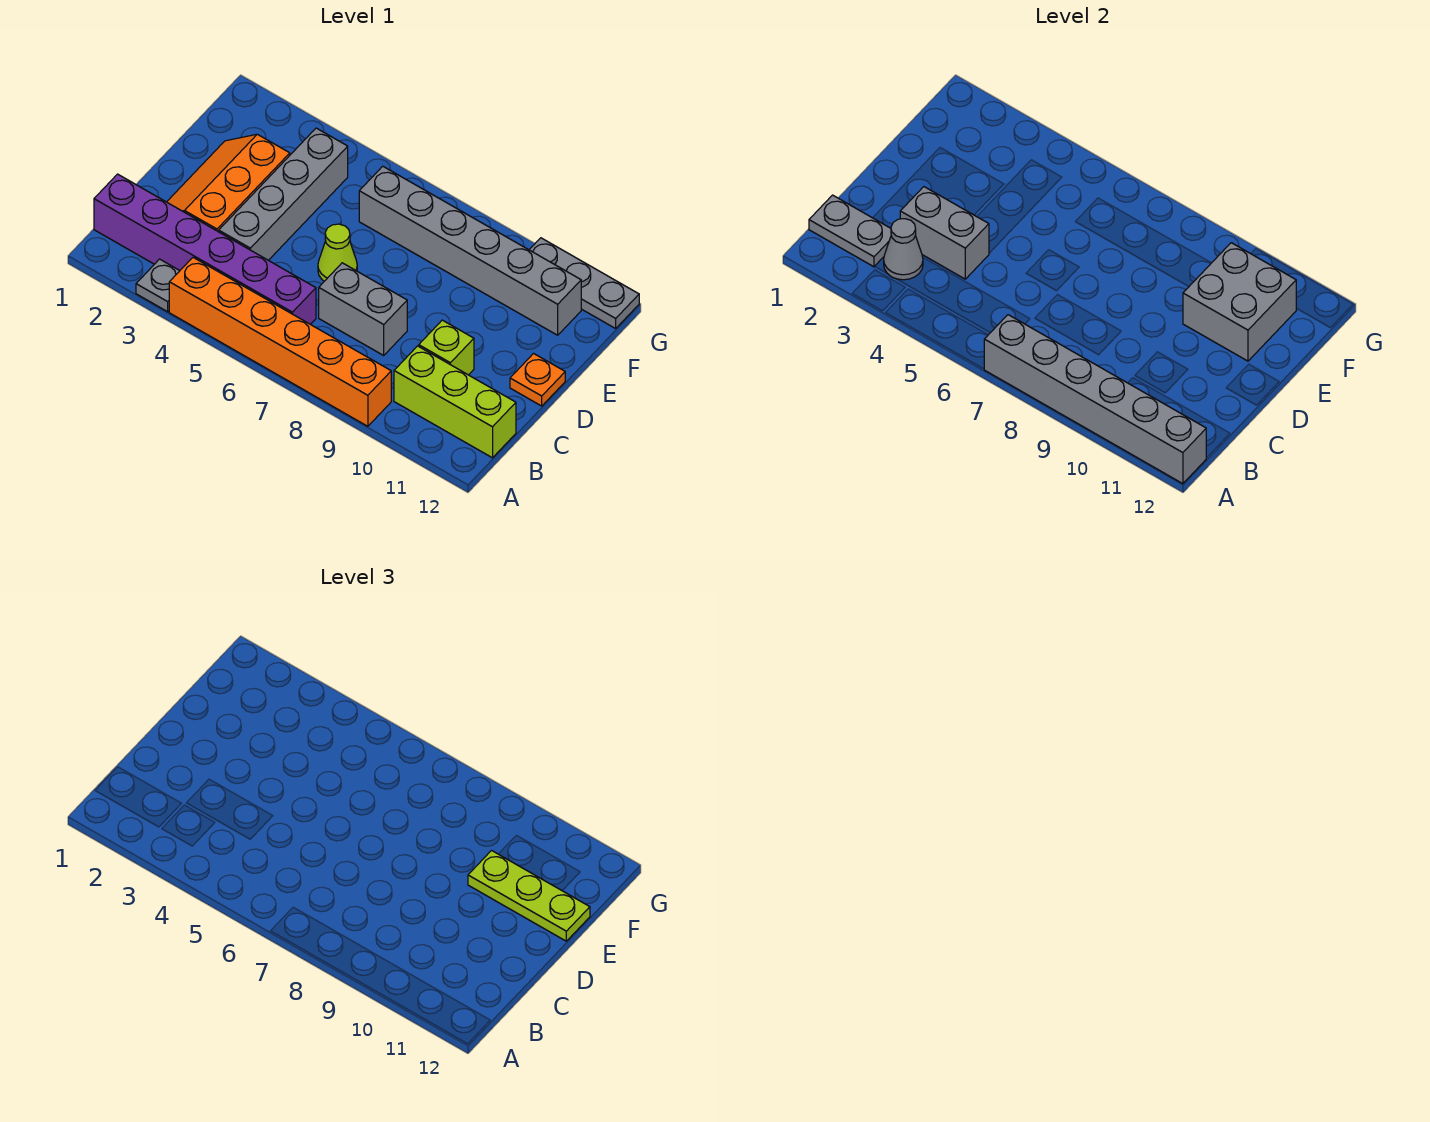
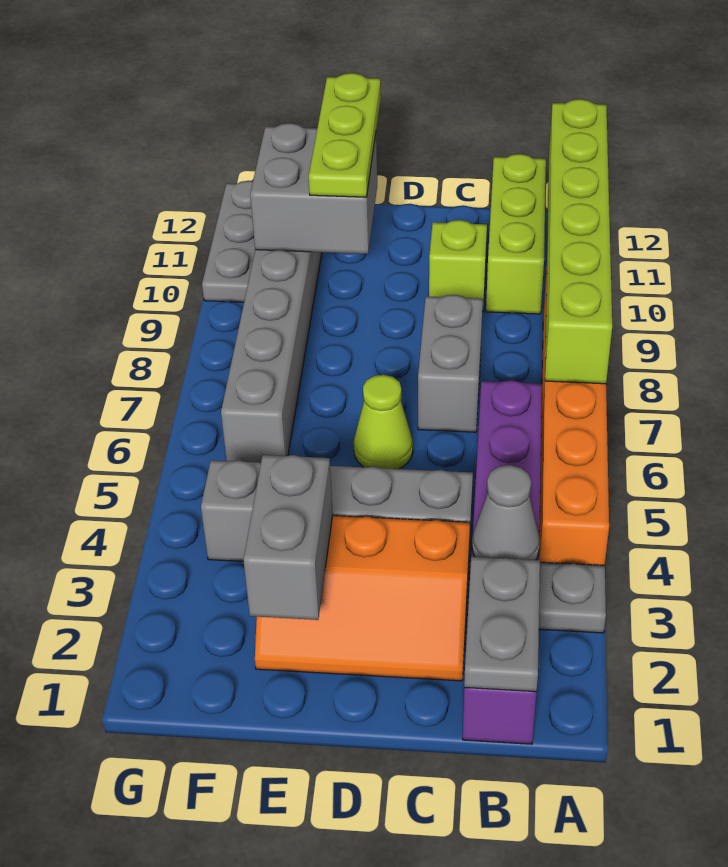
grey brick A7:A12 level 2 -> lime brick A7:A12 level 2
grey brick C3:C4 level 2 -> grey brick E2:E3 level 2
orange plate D12 level 1 -> none

